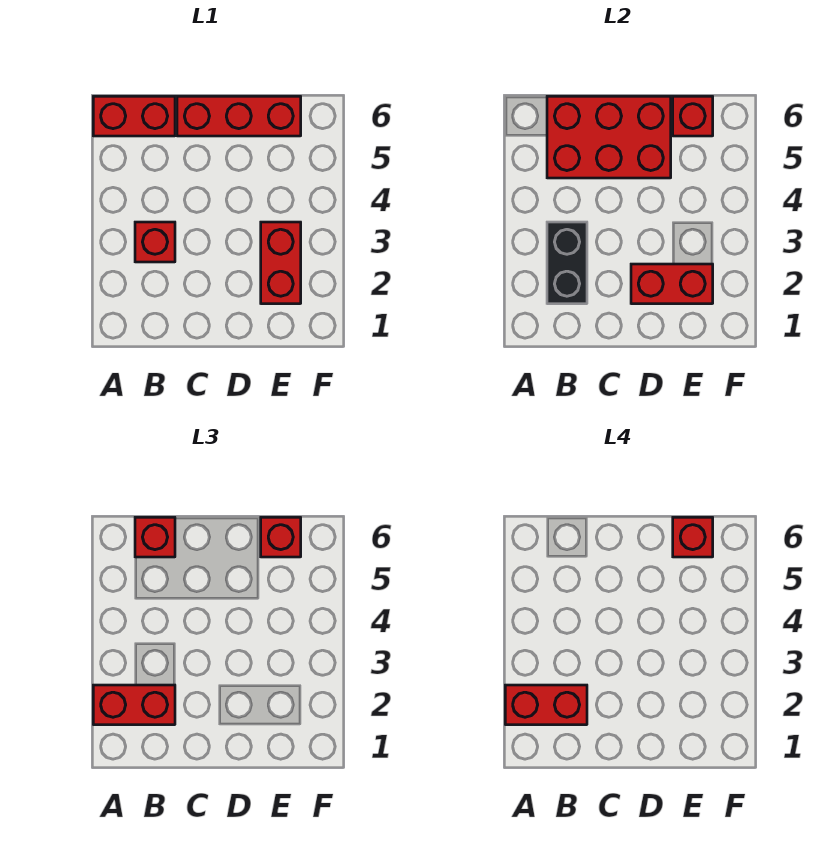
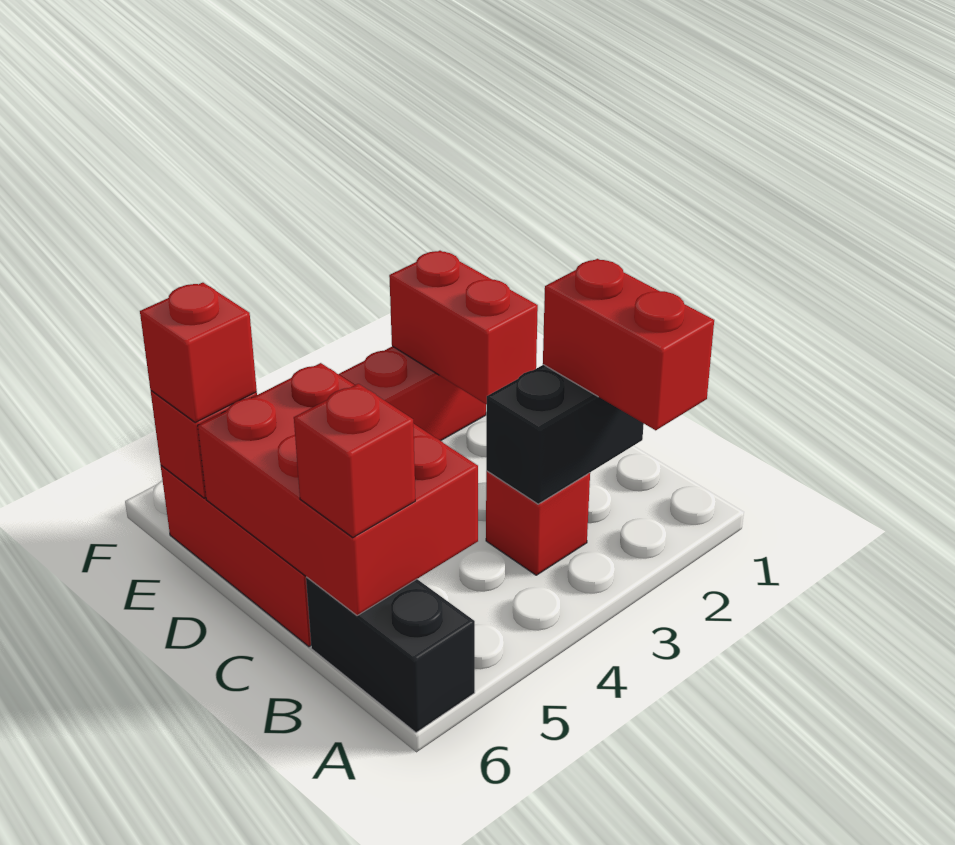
red brick A2:B2 level 4 -> none
red brick A6:B6 level 1 -> black brick A6:B6 level 1
red brick E6 level 4 -> none

